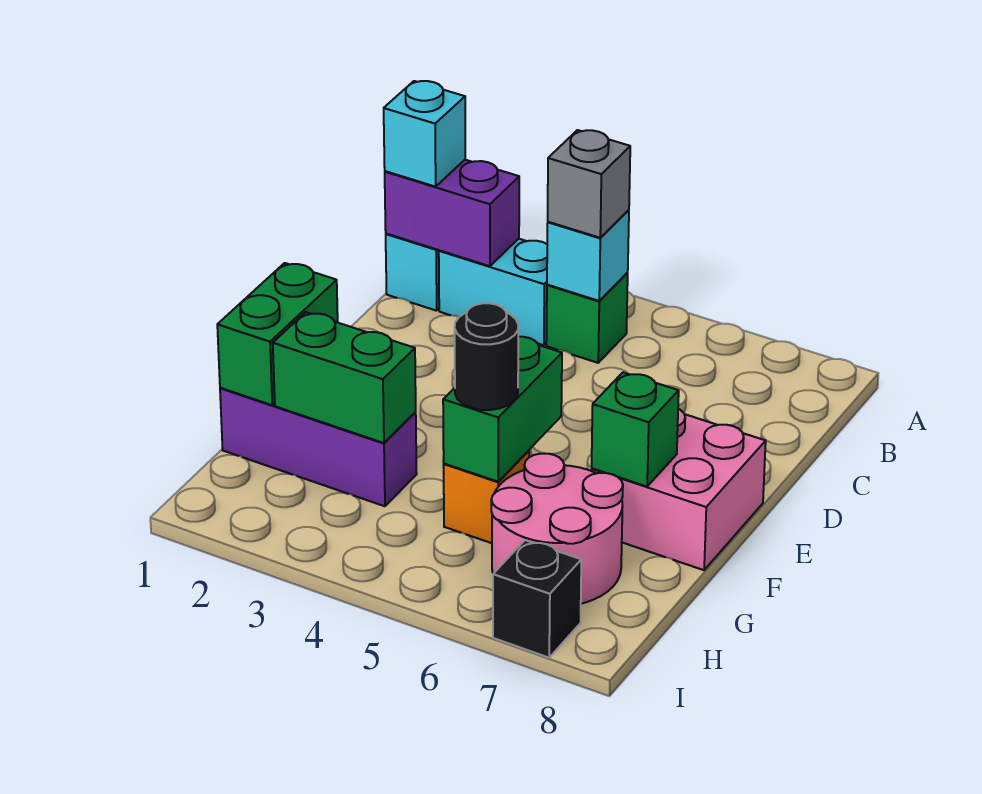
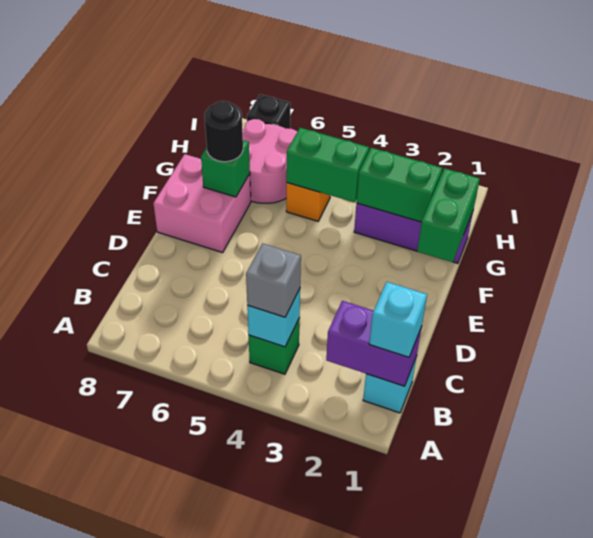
cyan brick B2:B3 level 1 -> none
green brick F5:G5 level 2 -> green brick G4:G5 level 2
black round brick G5 level 3 -> black round brick F7 level 3

